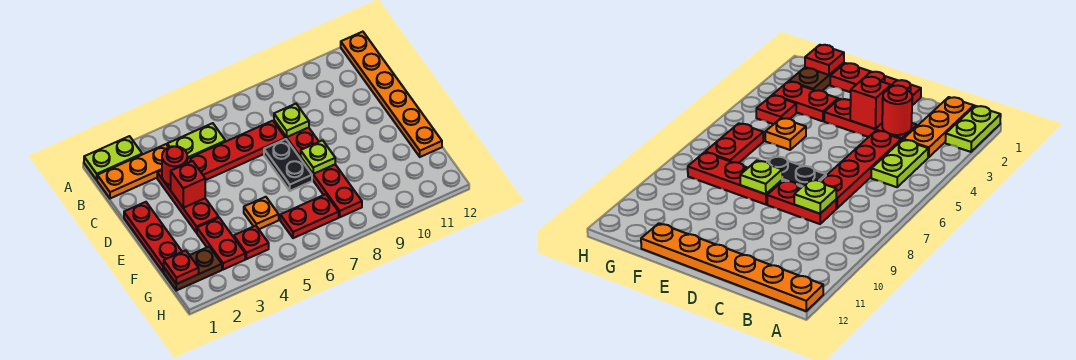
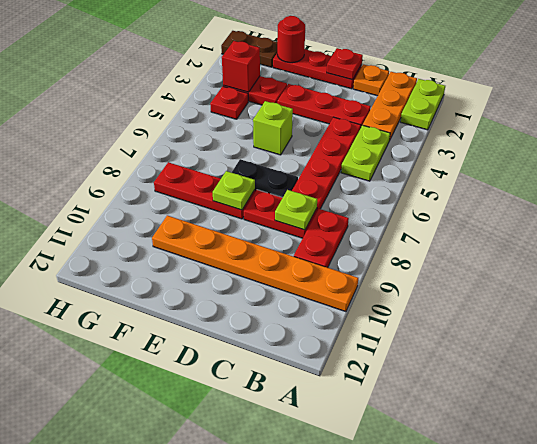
orange plate A12:F12 level 1 -> orange plate A10:F10 level 1
red round brick C3 level 2 -> red round brick F1 level 2
red brick D3 level 2 -> red brick G3 level 2
none -> lime brick E5 level 1
orange plate F5 level 1 -> orange plate C1 level 1
brown plate G1:G2 level 1 -> brown plate G1:H1 level 1
red plate G1 level 2 -> red plate D1 level 2
red plate G6:G7 level 1 -> red plate B8:B9 level 1

